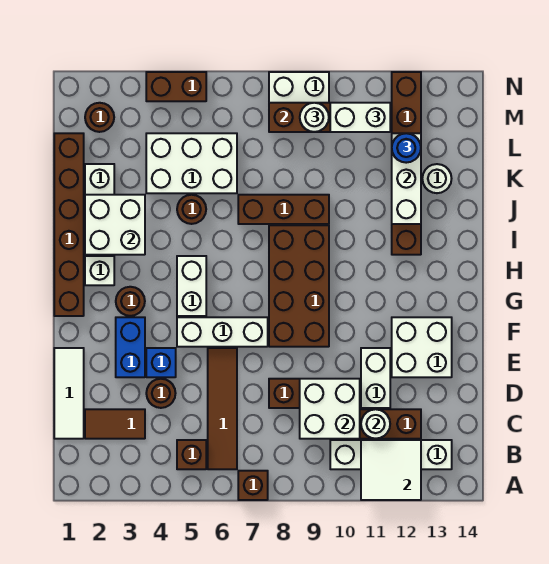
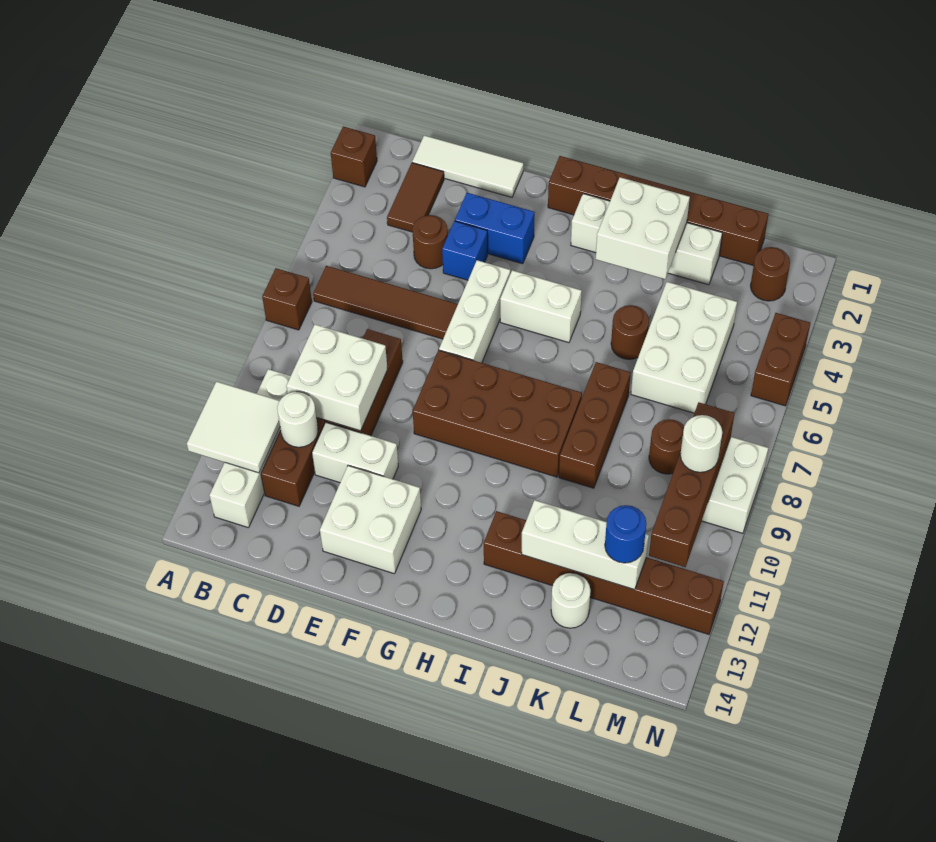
brown brick B5 level 1 -> brown brick A2 level 1
brown round brick G3 level 1 -> brown round brick L8 level 1
white brick M10:M11 level 3 -> none

